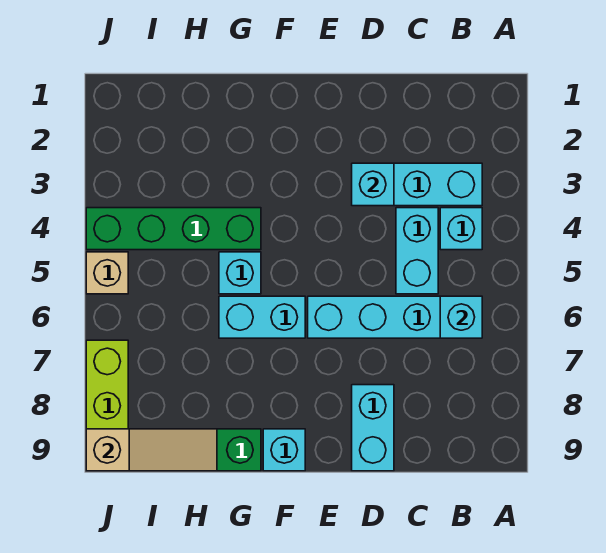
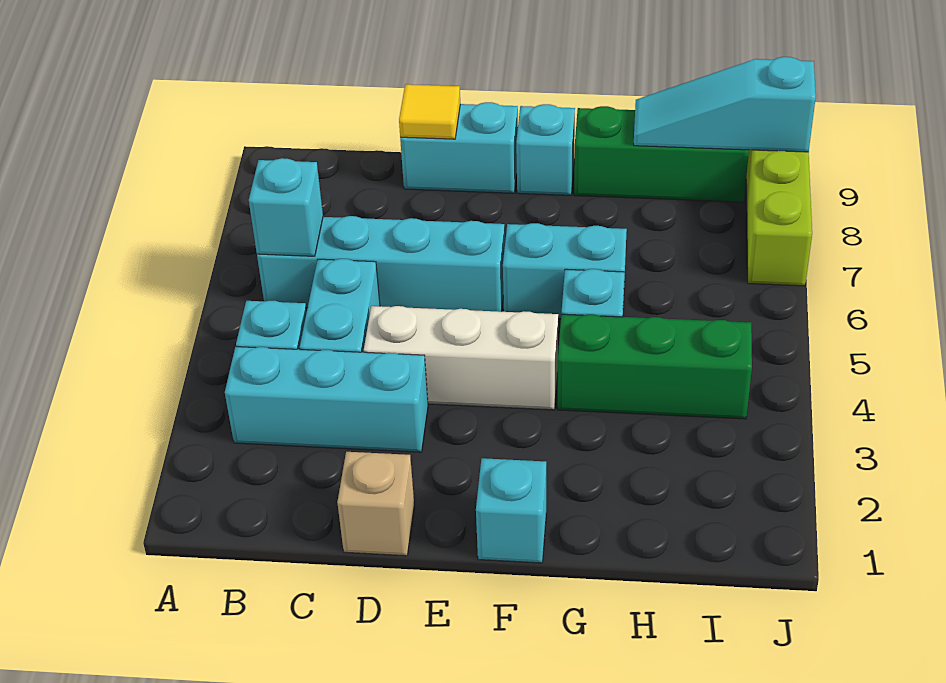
cyan brick D3 level 2 -> cyan brick F1 level 1
none -> white brick D4:F4 level 1
cyan brick D8:D9 level 1 -> cyan brick D9:E9 level 1
none -> yellow tile D9 level 2
green brick G4:J4 level 1 -> green brick G4:I4 level 1
tan slope H9:J9 level 2 top J -> cyan slope H9:J9 level 2 top J
tan brick J5 level 1 -> tan brick D1 level 1

